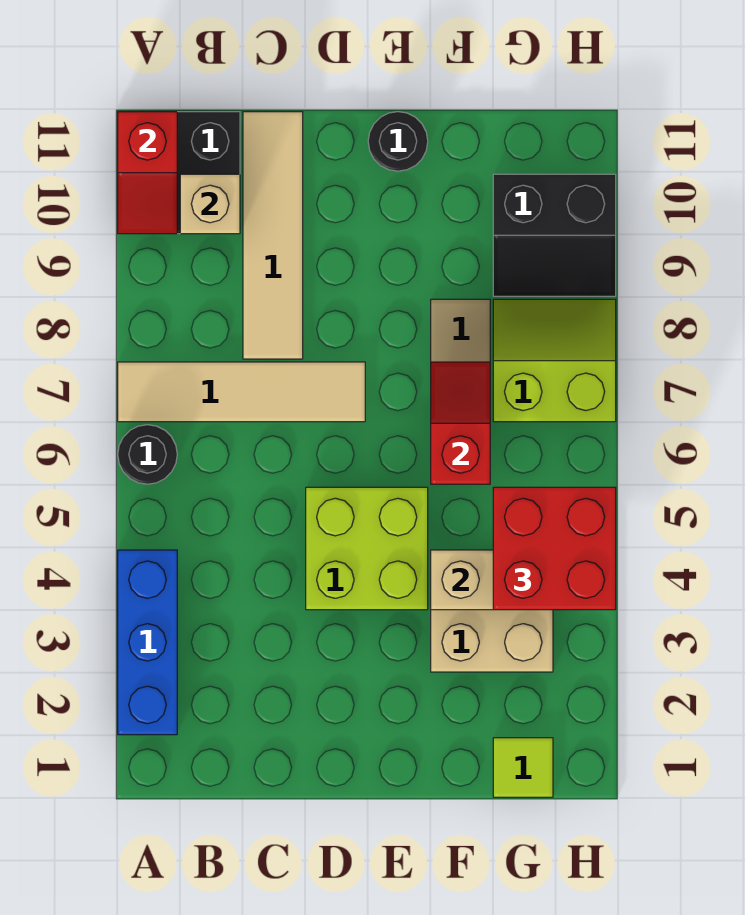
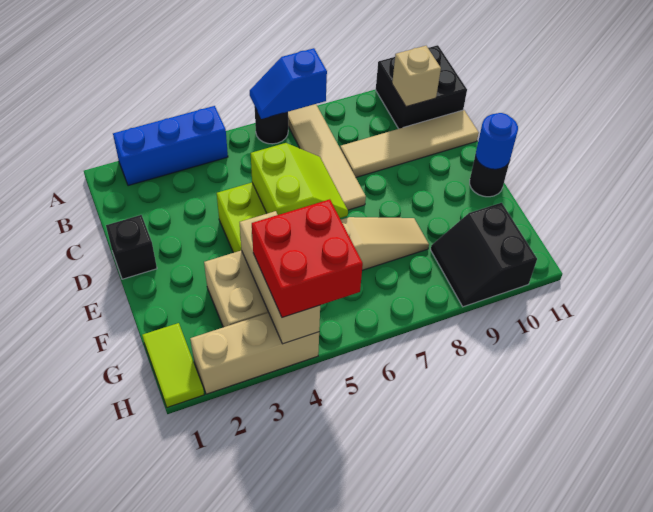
none -> blue slope A6:A7 level 2 top 7
red slope A10:A11 level 2 top 11 -> none
none -> black brick D1 level 1
none -> blue round brick E11 level 2
red slope F6:F7 level 2 top 6 -> none
lime tile G1 level 1 -> lime tile G1:H1 level 1
lime slope G7:H8 level 1 top 7 -> lime slope D5:E6 level 2 top 5
none -> tan brick H2:H4 level 1

